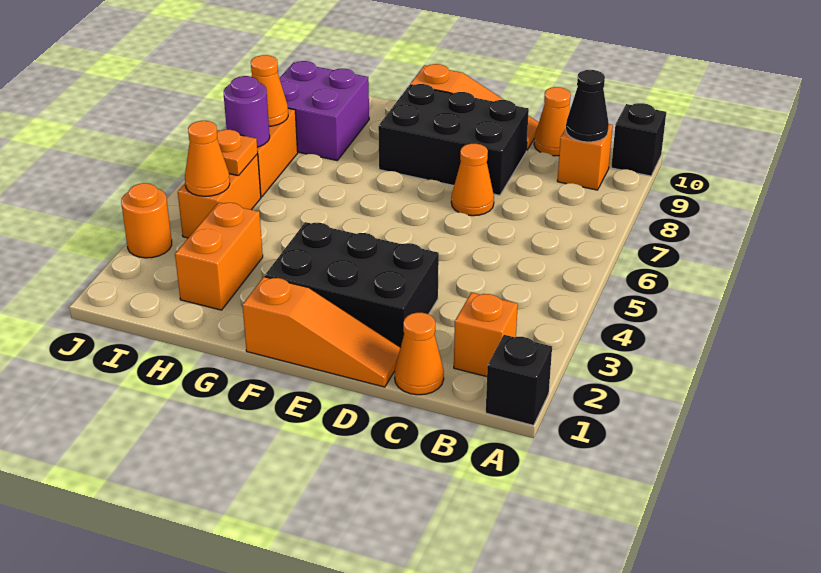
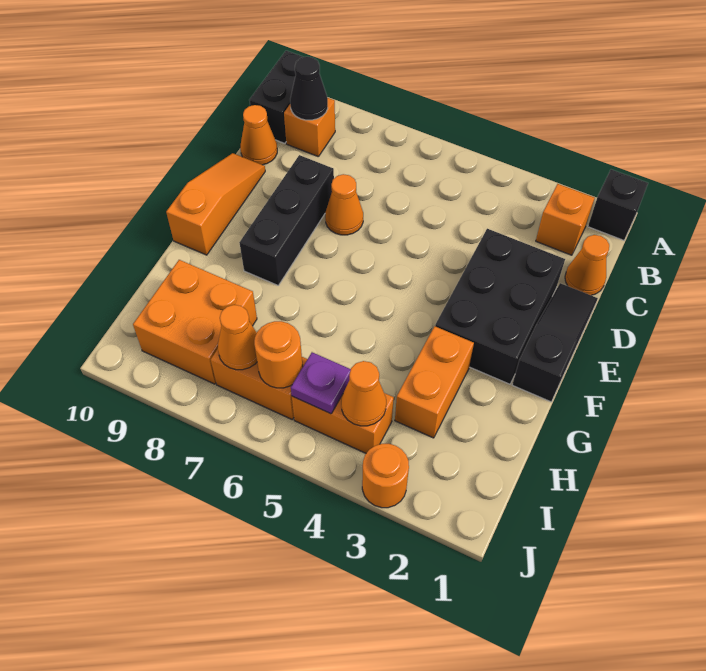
black brick A10 level 1 -> black brick A10:B10 level 1
orange slope D1:F1 level 1 top F -> black slope D1:F1 level 1 top F
black brick D8:F9 level 1 -> black brick D8:F8 level 1
orange brick H2:H3 level 1 -> orange brick G3:H3 level 1
purple brick H8:I9 level 1 -> orange brick H8:I9 level 1
orange plate I5 level 2 -> purple plate I5 level 2
purple round brick I6 level 2 -> orange round brick I6 level 2

